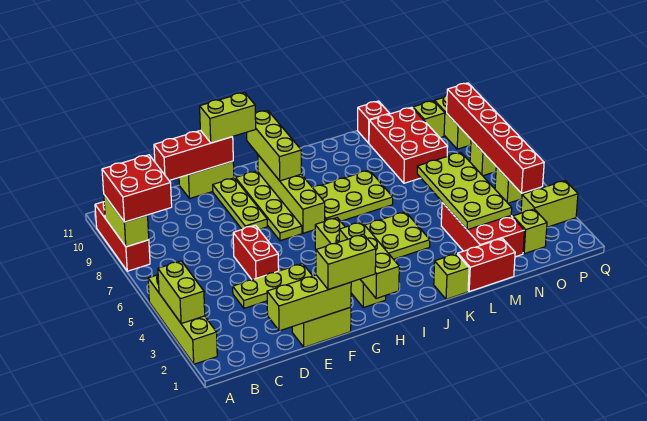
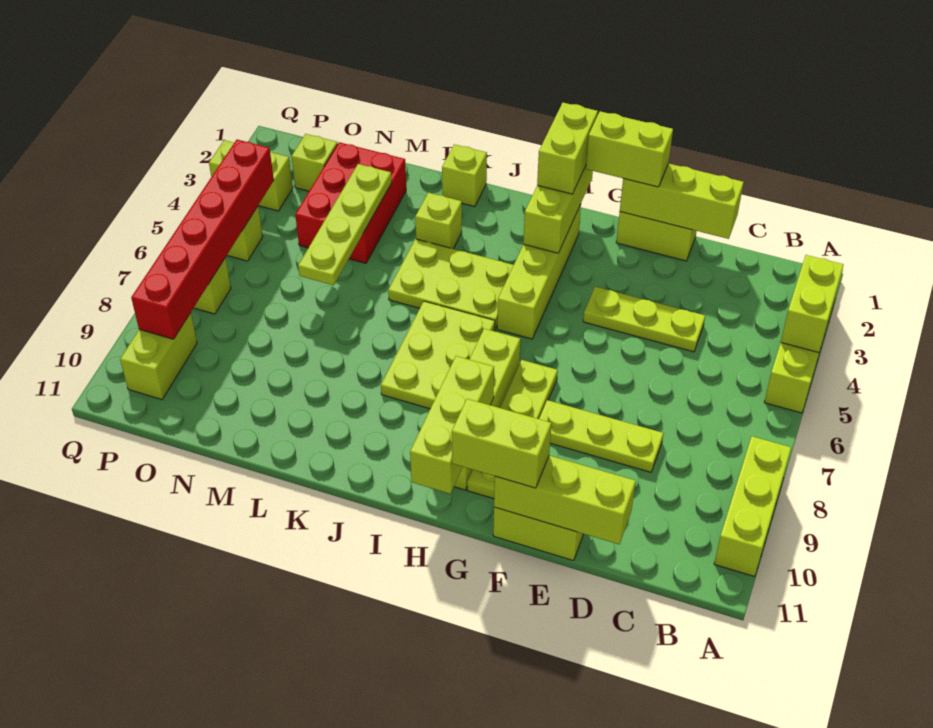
red brick A8:A10 level 1 -> lime brick A8:A10 level 1
lime brick A8:A9 level 2 -> lime brick H1:H2 level 3
red brick A8:B9 level 3 -> none
red brick D11:F11 level 2 -> lime brick D11:F11 level 2
red brick E5:E6 level 1 -> none
lime plate F8:F10 level 1 -> lime plate D8:F8 level 1
lime plate I7:K8 level 1 -> lime plate I6:J8 level 1
red brick L1:M1 level 1 -> none
lime plate M3:N6 level 2 -> lime plate M3:M6 level 2
red brick M8:N10 level 1 -> none
red brick M11 level 1 -> none
lime brick O10 level 1 -> lime brick K3 level 1

